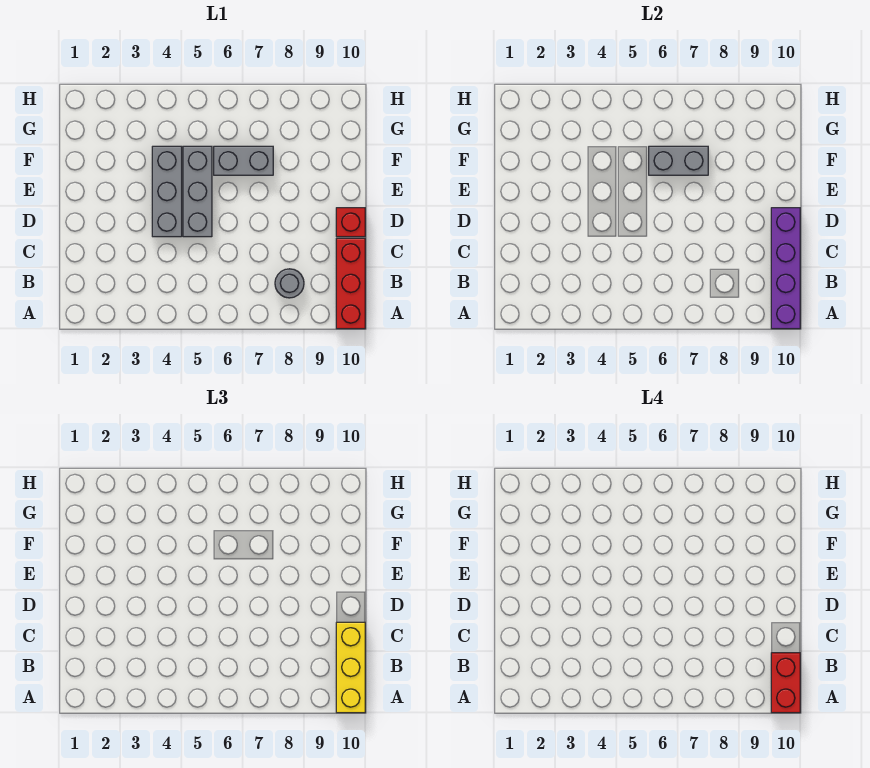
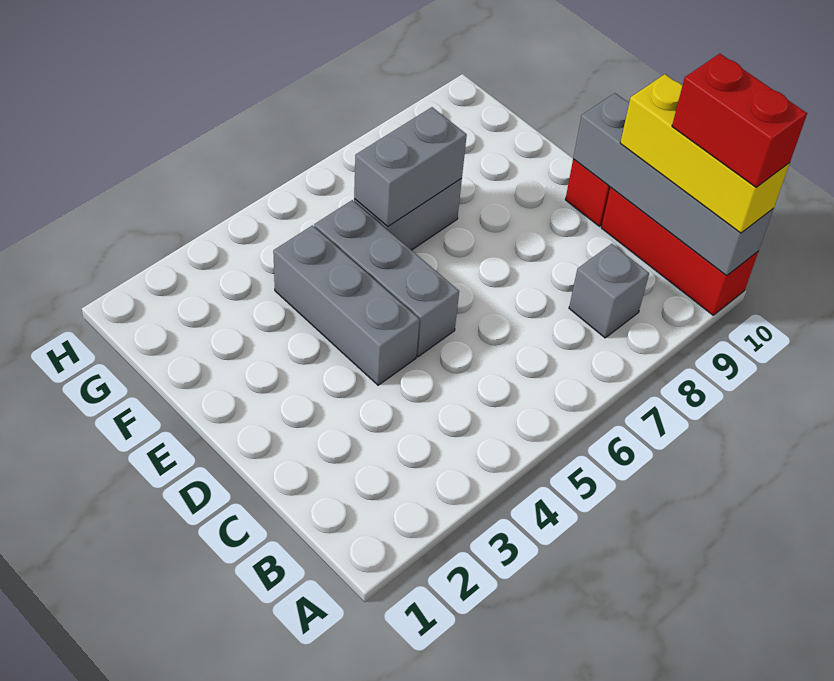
purple brick A10:D10 level 2 -> grey brick A10:D10 level 2
grey round brick B8 level 1 -> grey brick B8 level 1

